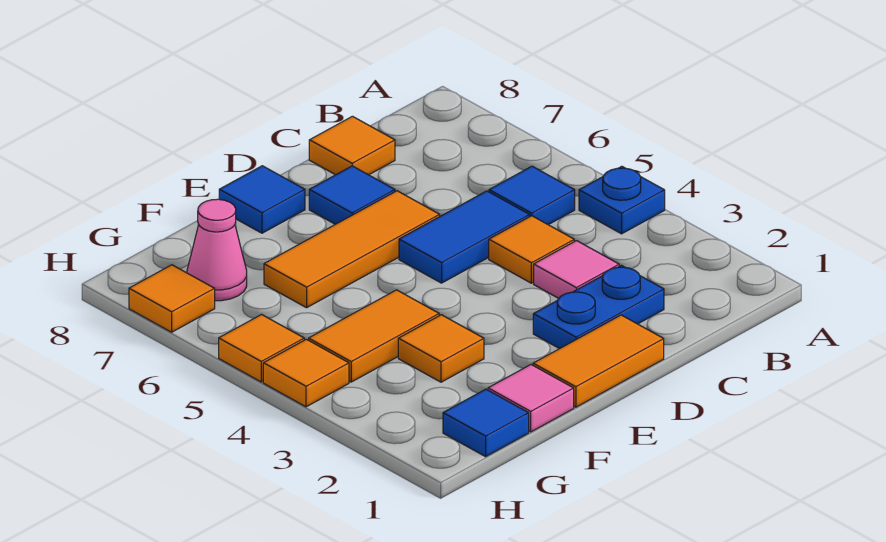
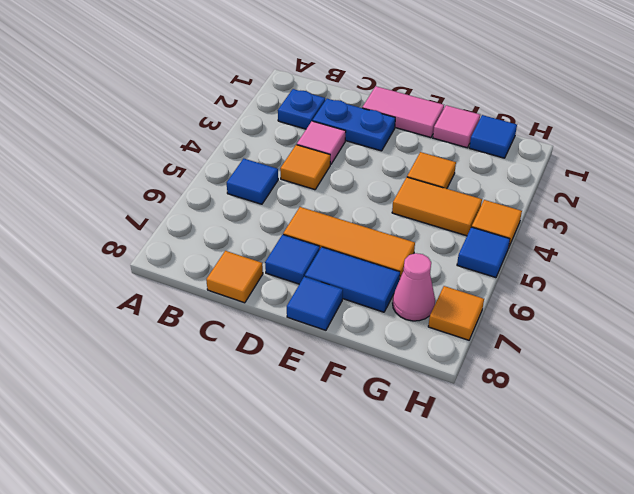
blue plate A4 level 1 -> blue plate B2 level 1
blue tile C5:D5 level 1 -> blue tile E7:F7 level 1
orange tile D1:E1 level 1 -> pink tile D1:E1 level 1
orange tile H5 level 1 -> blue tile H5 level 1

